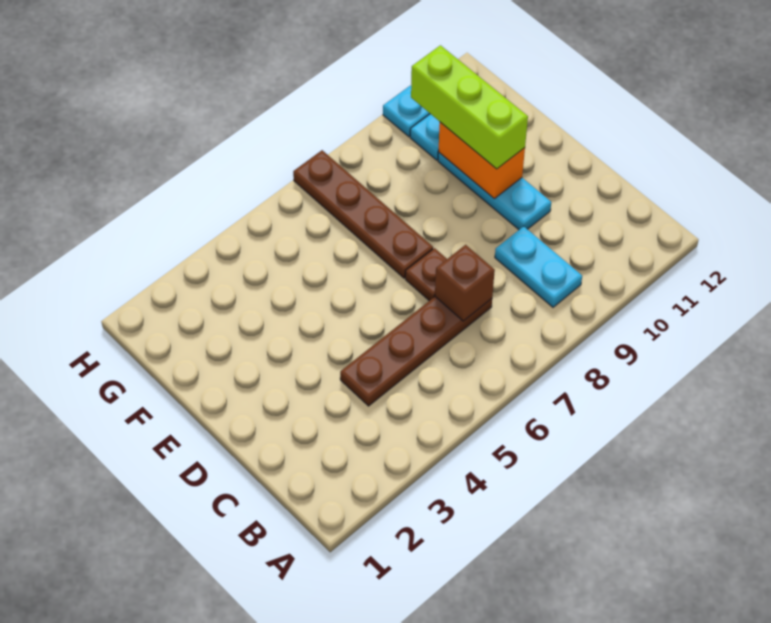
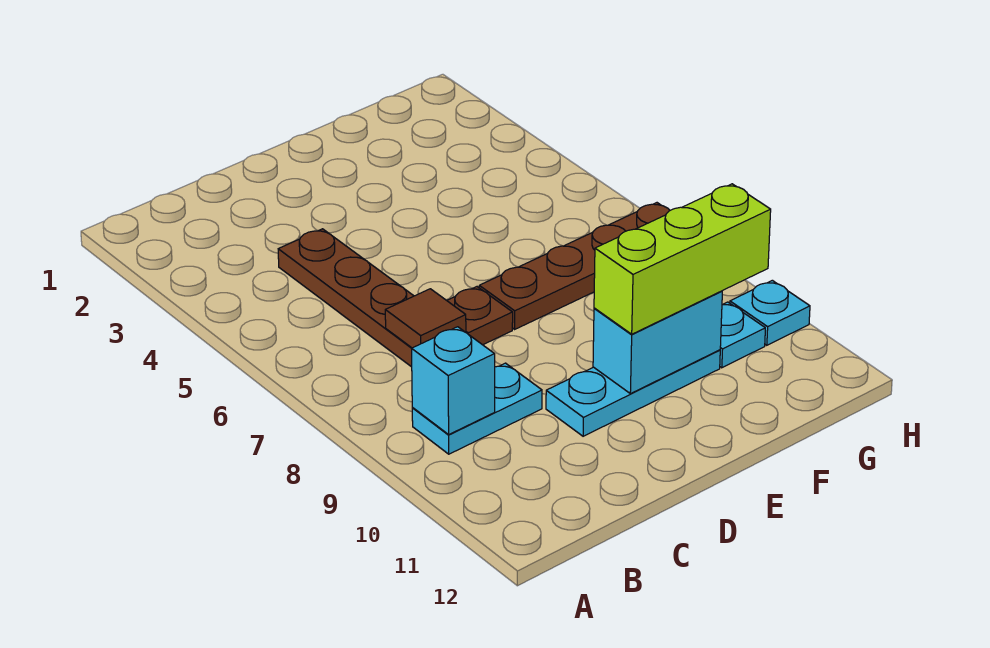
none -> cyan brick B9 level 2
brown brick C7 level 2 -> brown tile C7 level 2
orange brick E10:F10 level 2 -> cyan brick E10:F10 level 2

